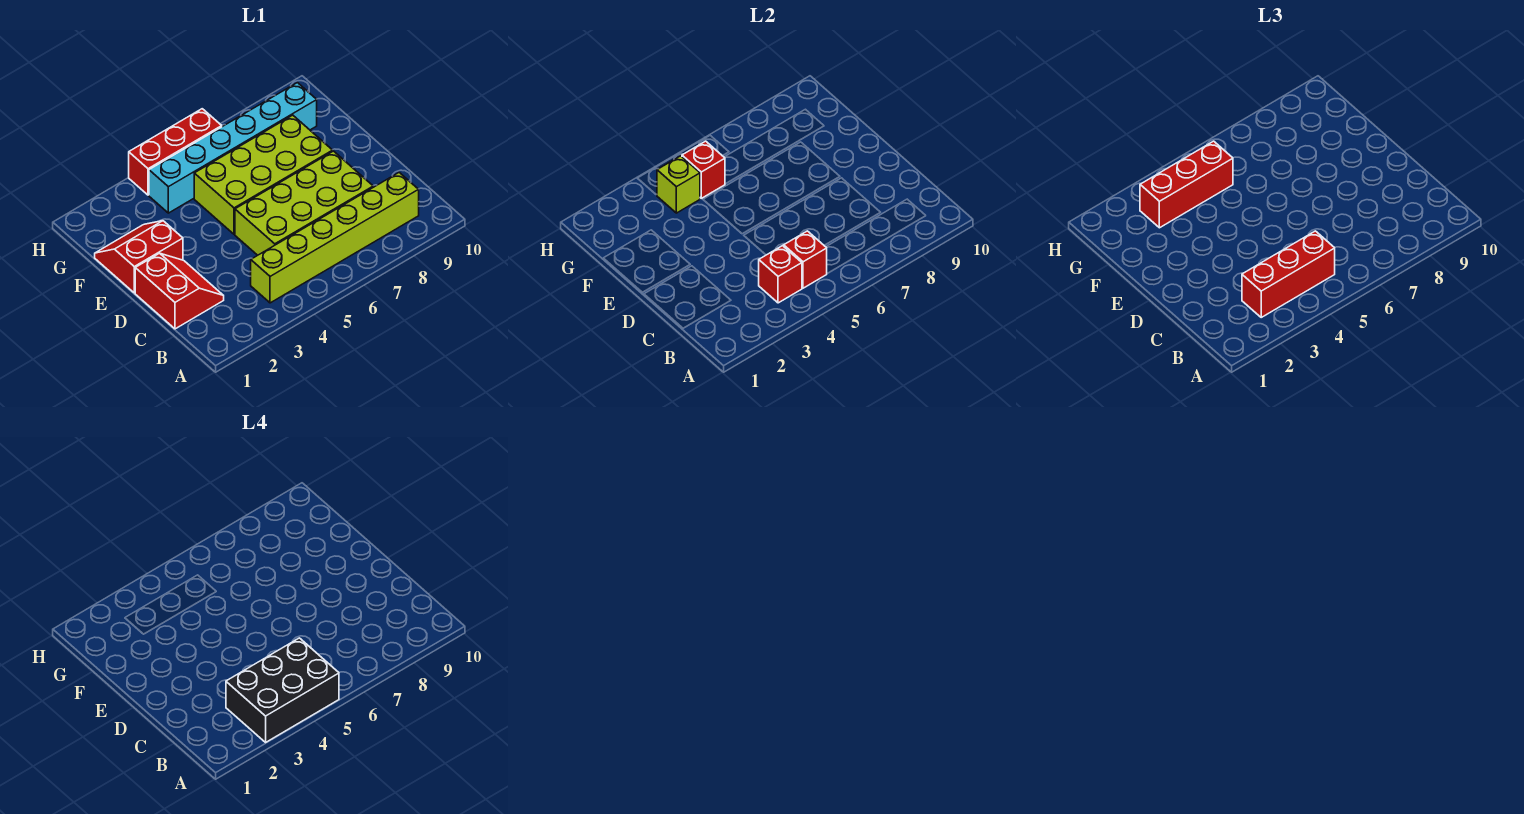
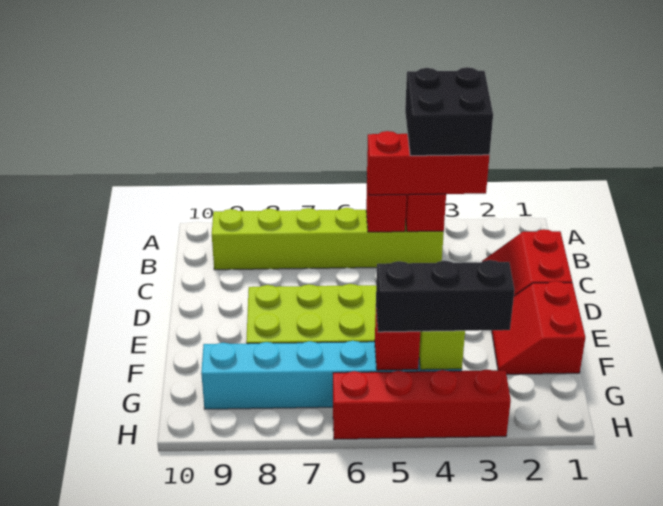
black brick A3:B5 level 4 -> black brick A3:B4 level 4
lime brick C5:D8 level 1 -> none
red slope E1:F2 level 1 top E -> red slope E1:F2 level 1 top 1
red brick G3:G5 level 3 -> black brick G3:G5 level 3
red brick H4:H6 level 1 -> red brick H3:H6 level 1

